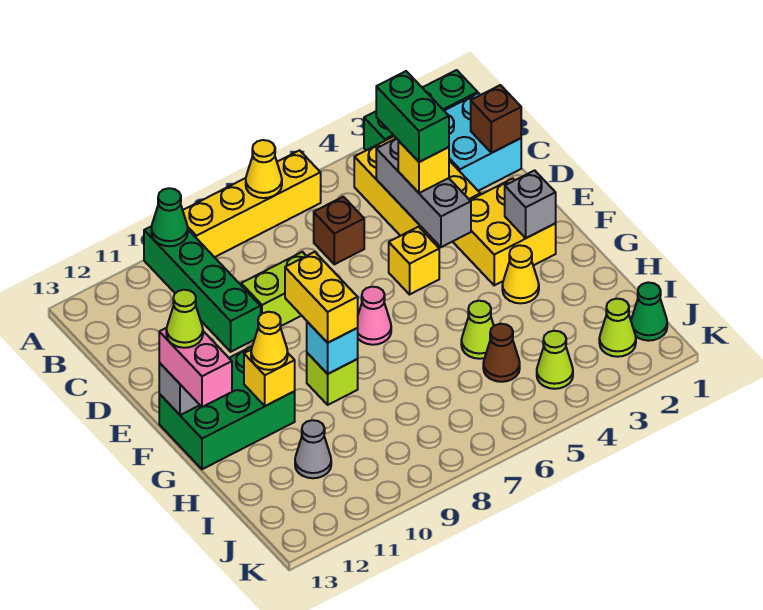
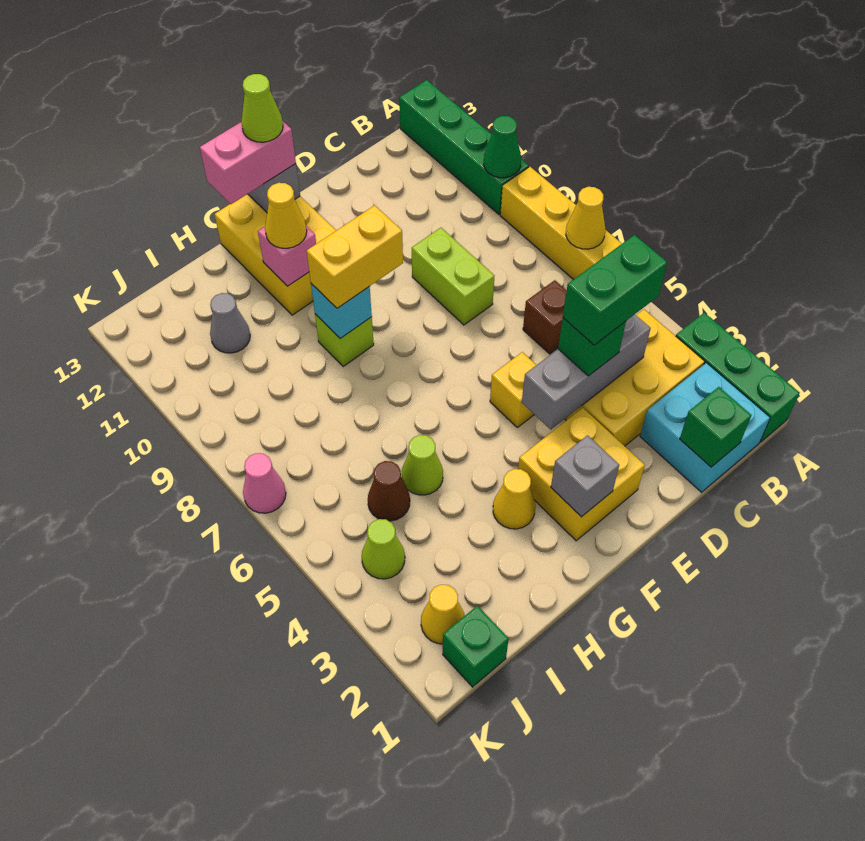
green brick A10:D10 level 1 -> green brick A10:A13 level 1
brown brick C1 level 2 -> green brick C1 level 2
yellow brick D4 level 3 -> green brick D4 level 3
pink cone F7 level 1 -> pink cone K7 level 1
green brick F11:G13 level 1 -> yellow brick F11:G13 level 1
yellow brick G11 level 2 -> pink brick G11 level 2
green cone J1 level 1 -> green brick J1 level 1
lime cone J2 level 1 -> yellow cone J2 level 1

